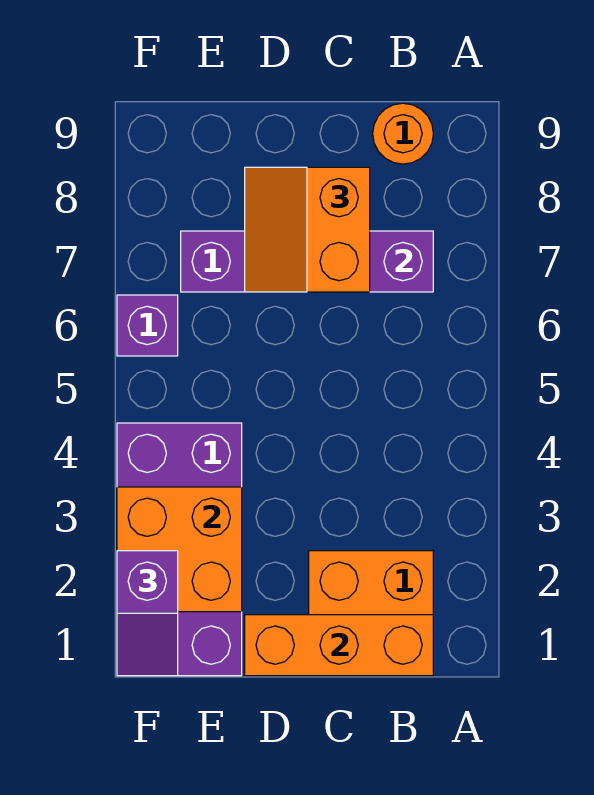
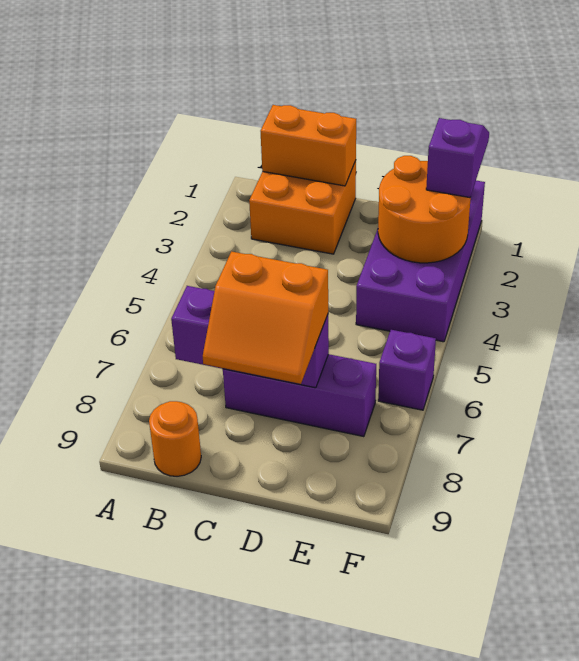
orange brick B1:D1 level 2 -> orange brick B1:C1 level 2
orange slope C7:D8 level 3 top C -> orange slope C7:D8 level 3 top 7
orange brick E2:F3 level 2 -> orange round brick E2:F3 level 2

